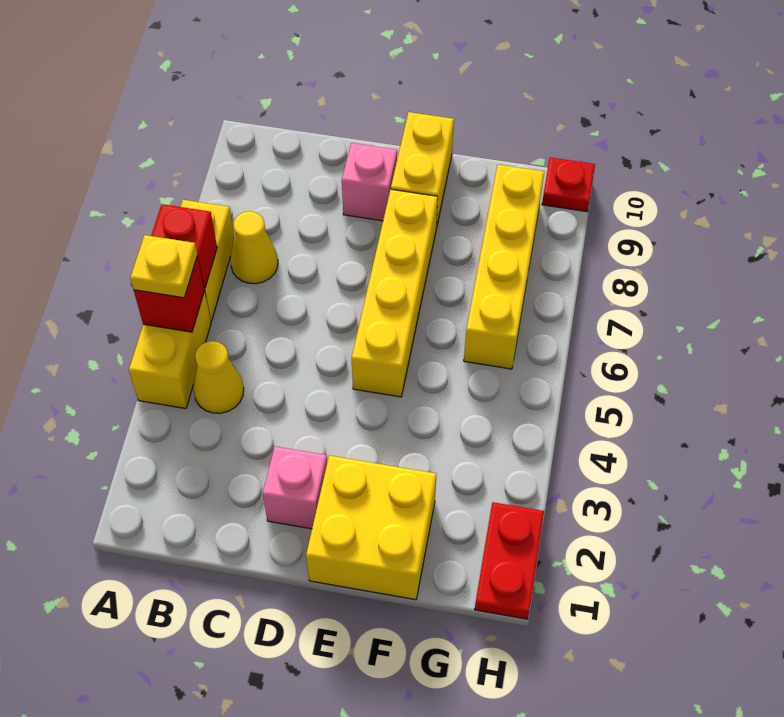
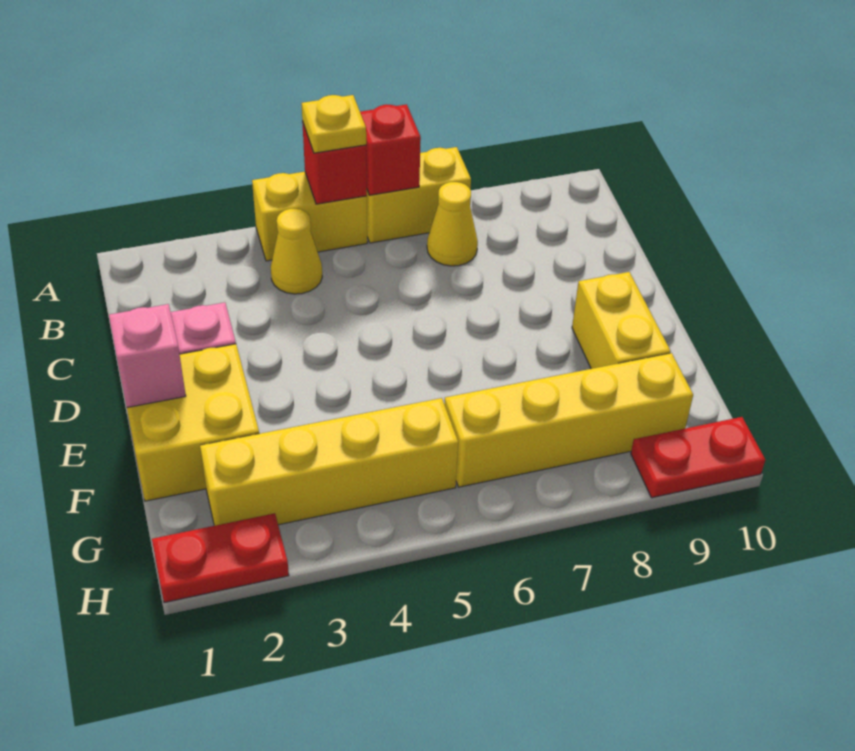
pink brick D9 level 1 -> pink brick E1 level 2
yellow brick E5:E8 level 1 -> yellow brick G2:G5 level 1
yellow brick E9:E10 level 1 -> yellow brick E9:F9 level 1
red plate H10 level 1 -> red plate H9:H10 level 1

